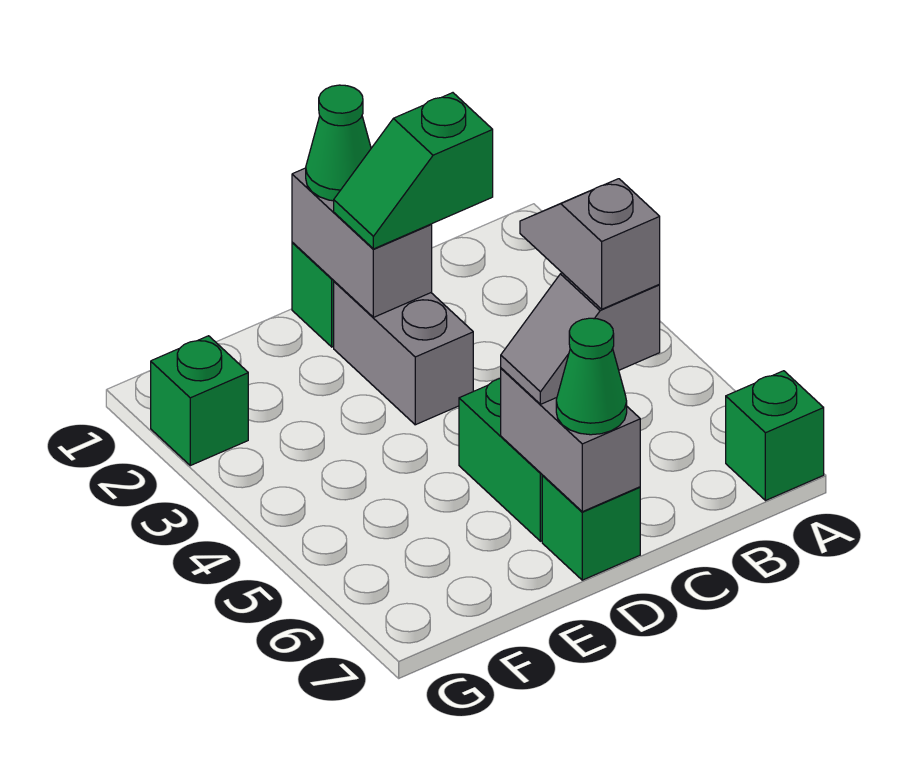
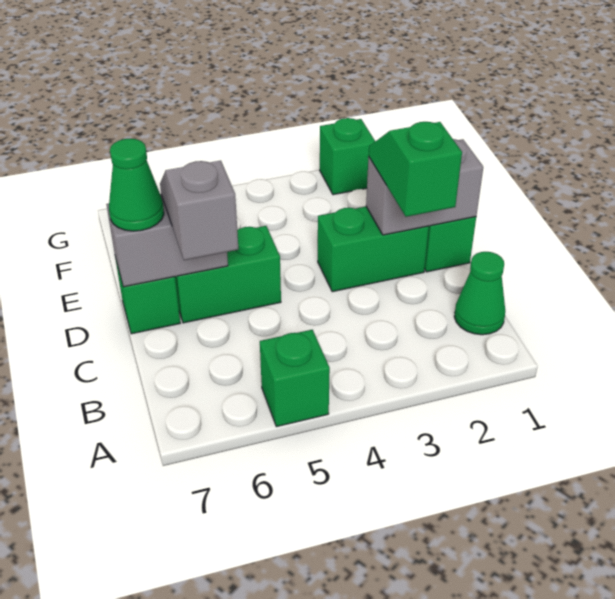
green brick A7 level 1 -> green brick A5 level 1
grey slope C5:C6 level 4 top 6 -> none
green cone D1 level 3 -> green cone B1 level 1
grey brick D2:D3 level 1 -> green brick D2:D3 level 1

